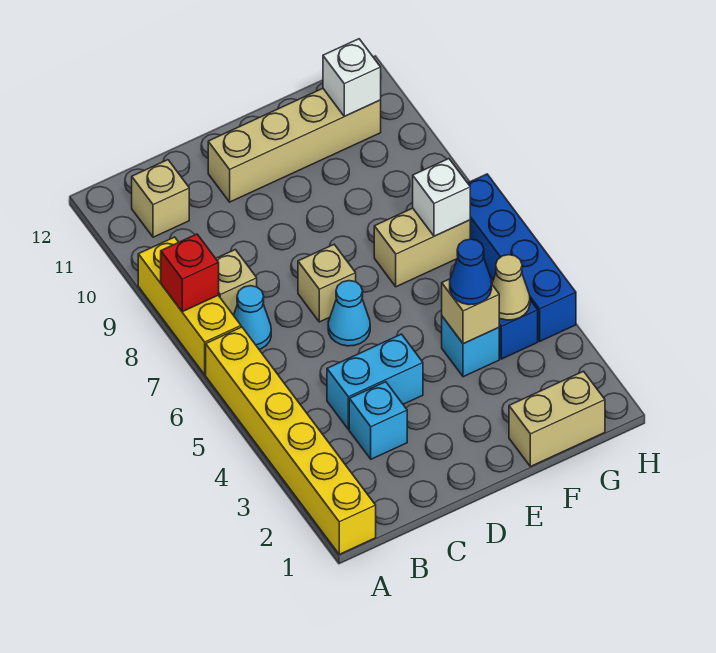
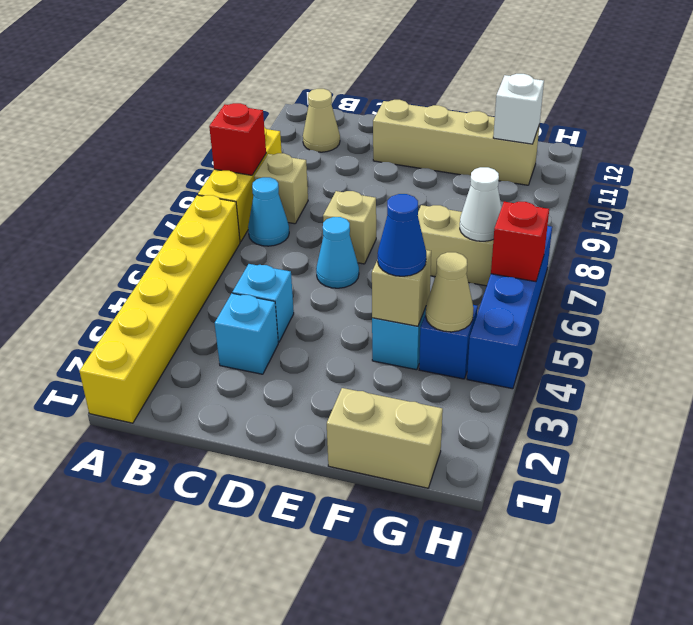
tan brick B11 level 1 -> tan cone B11 level 1
cyan brick C4:D4 level 1 -> cyan brick C4 level 1
white brick G7 level 2 -> white cone G7 level 2
none -> red brick H6 level 2

